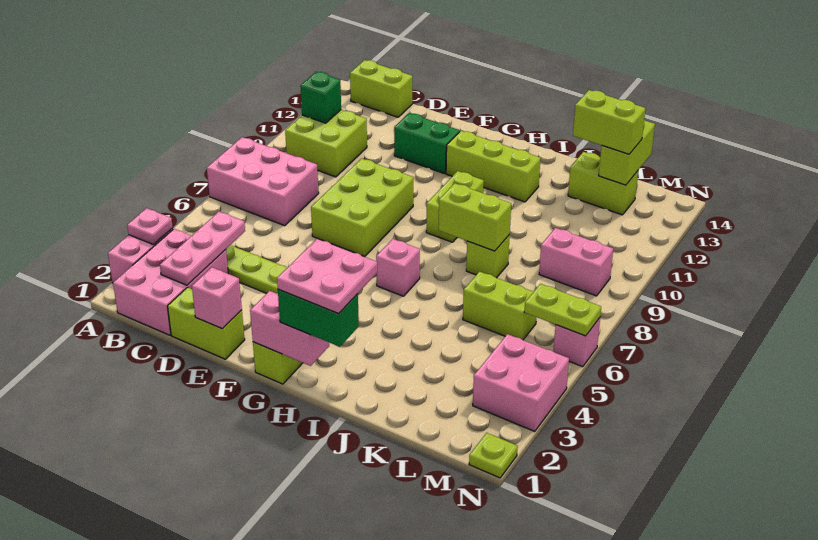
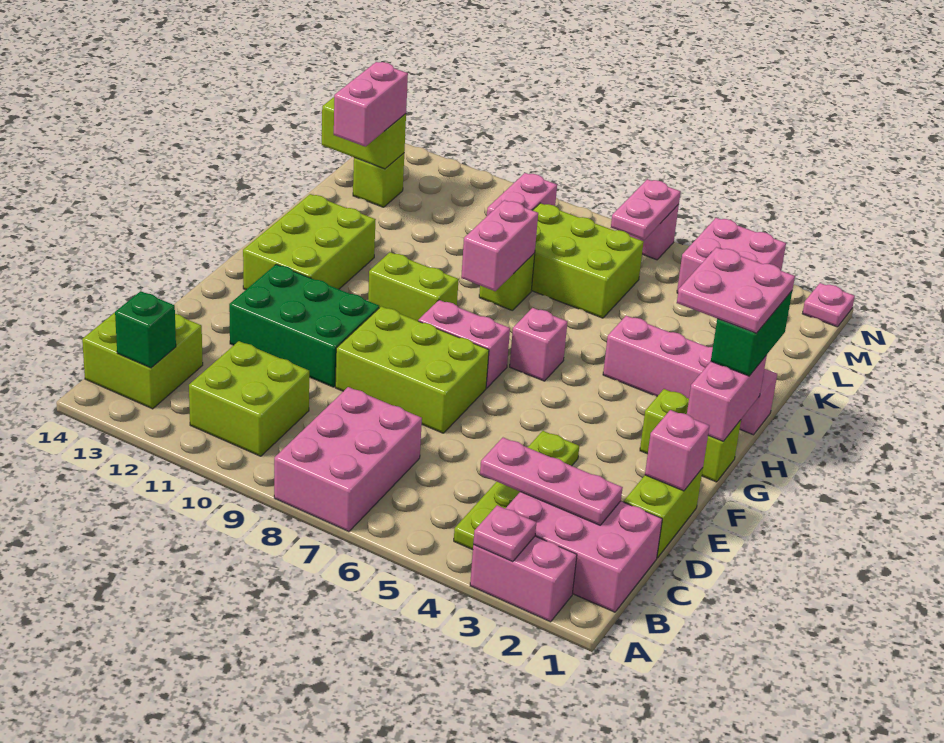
green brick B11 level 2 -> green brick B13 level 2
lime brick B14:C14 level 1 -> lime brick B13:C14 level 1
green brick E12:F12 level 1 -> green brick E10:F12 level 1
none -> pink brick G7:G8 level 1
lime brick G12:I12 level 1 -> lime brick G12:I13 level 1
none -> pink brick I1:I4 level 1
lime brick I8:J8 level 2 -> pink brick I8:J8 level 2
lime brick K6:L6 level 1 -> lime brick K6:L8 level 1
lime brick K13:L13 level 1 -> lime brick L13 level 1
lime brick K13:L13 level 3 -> pink brick K13:L13 level 3
lime plate M6:N6 level 2 -> pink plate M6:N6 level 2
lime plate N1 level 1 -> pink plate N1 level 1

